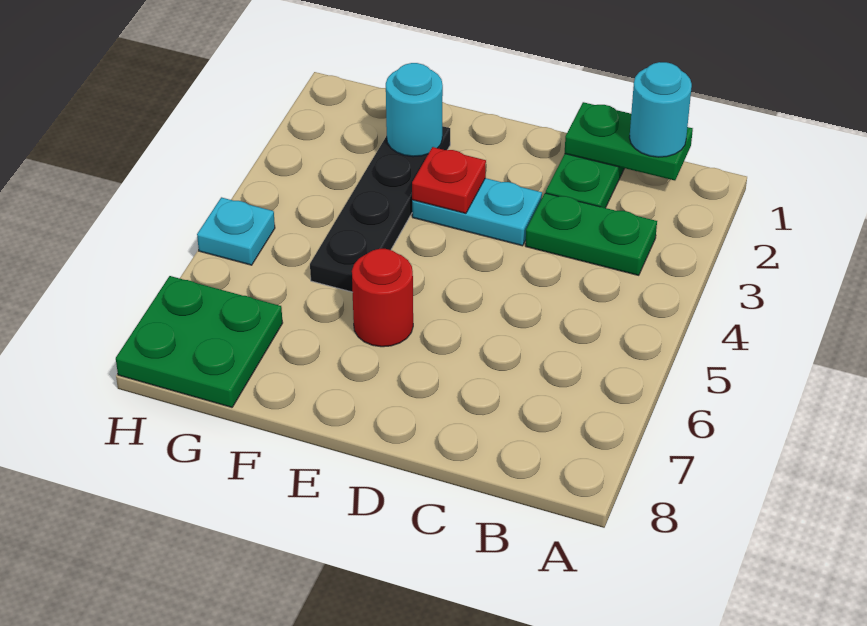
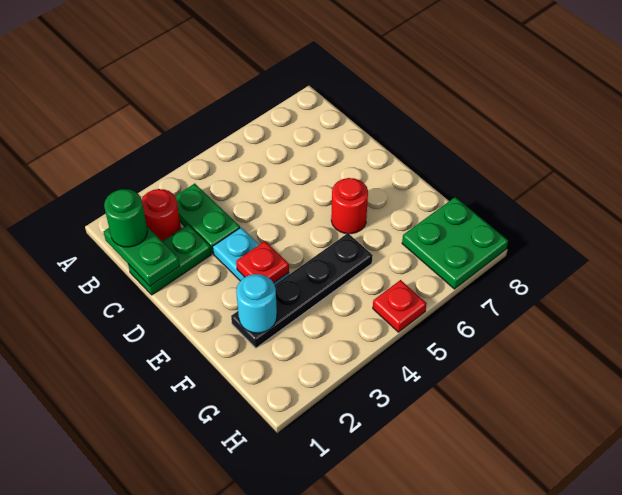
cyan round brick B1 level 3 -> green round brick B1 level 3
none -> red round brick B2 level 1
cyan plate H5 level 1 -> red plate H5 level 1

